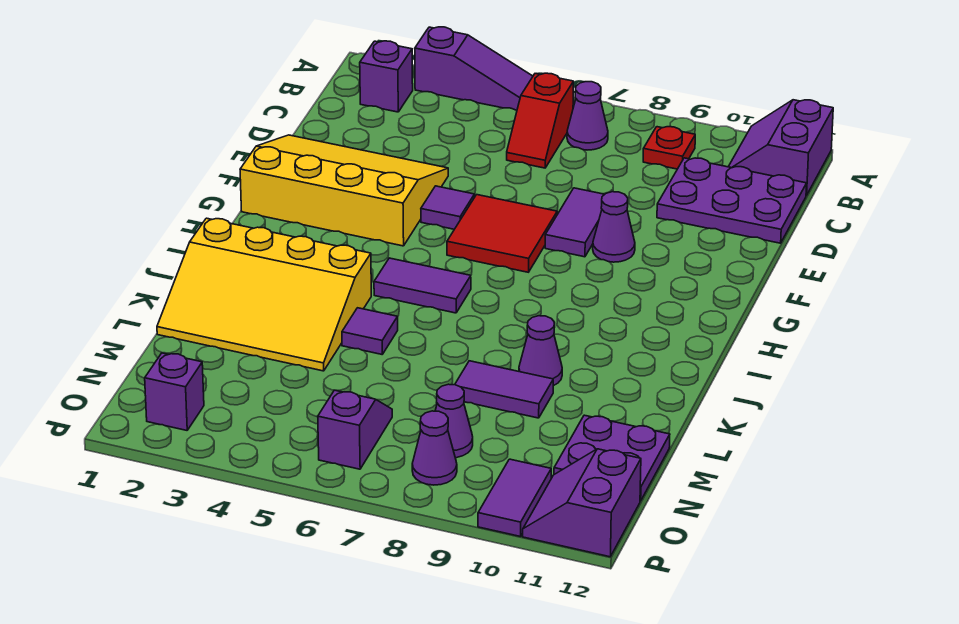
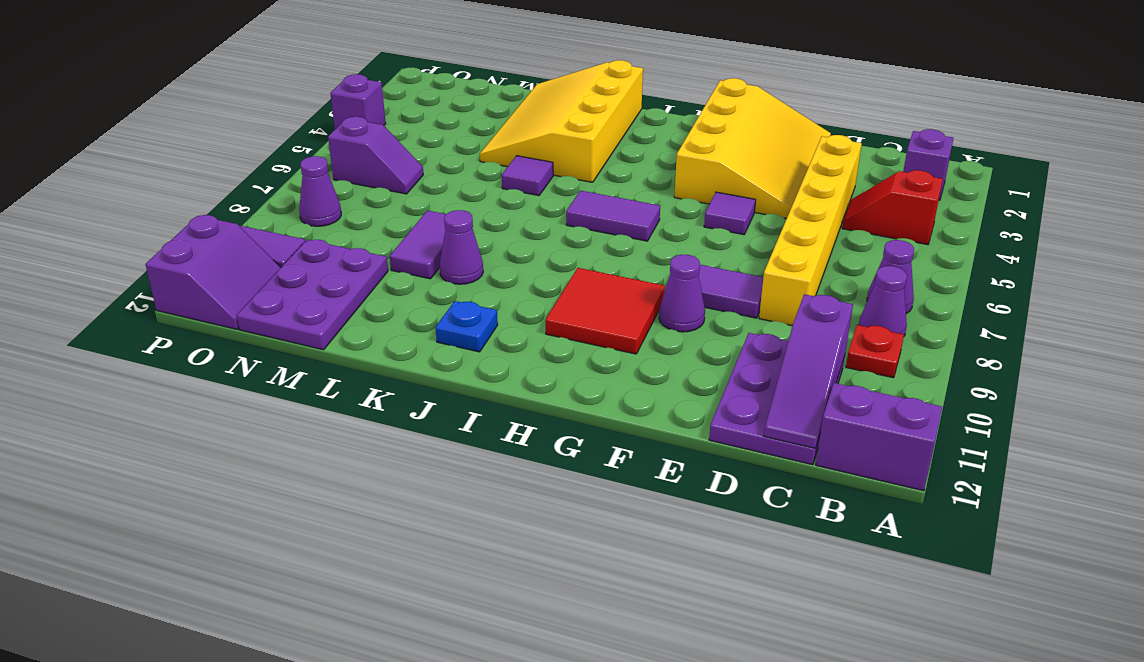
purple slope A3:A5 level 1 top 3 -> purple slope C10:C12 level 2 top 10
red slope B6:C6 level 1 top B -> red slope B4:C4 level 1 top B
none -> yellow brick D3:D8 level 1
red tile F6:G7 level 1 -> red tile G9:H10 level 1
purple tile I5:I6 level 1 -> purple tile H6:I6 level 1
none -> blue plate J11 level 1
purple plate M11:N12 level 1 -> purple plate M10:N12 level 1
purple cone N8 level 1 -> purple cone B8 level 1
purple brick O2 level 1 -> purple brick P4 level 1
purple slope O11:P12 level 1 top 12 -> purple slope O11:P12 level 1 top P

